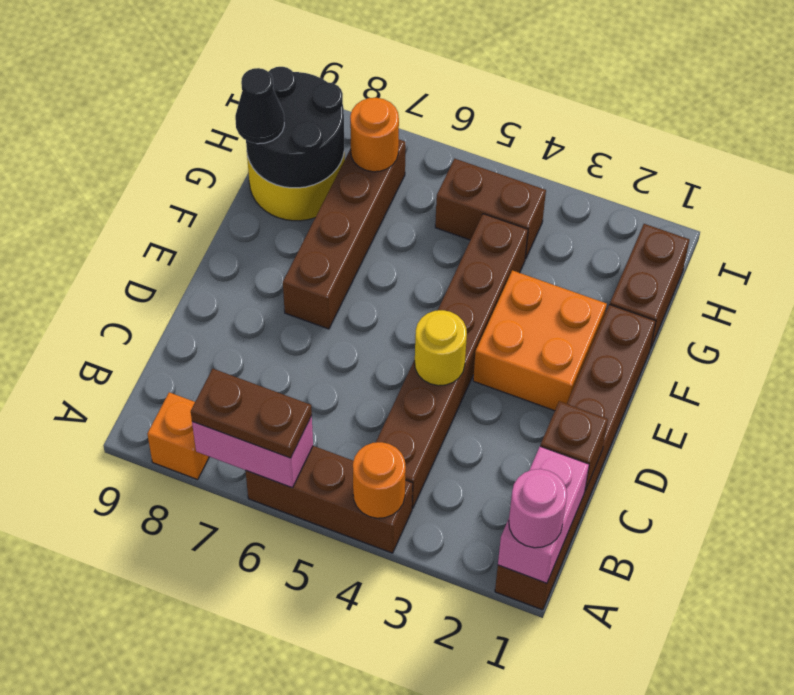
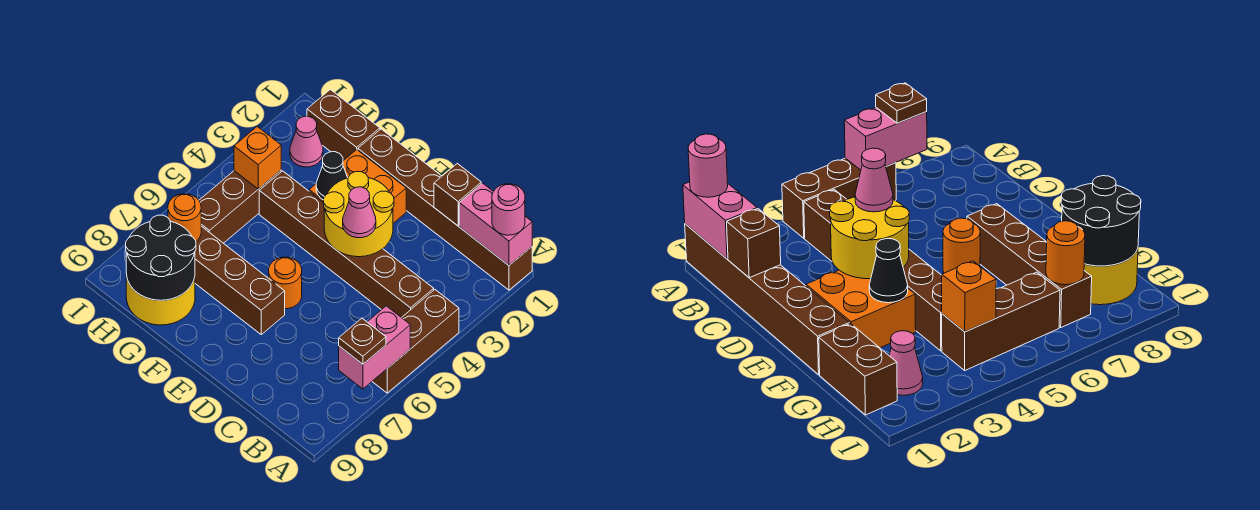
orange round brick A4 level 2 -> orange round brick E6 level 1
brown plate A6:A7 level 3 -> brown plate A7 level 3
orange brick A8 level 1 -> orange brick H4 level 2
yellow round brick D4 level 2 -> yellow round brick D3:E4 level 2
none -> pink cone D4 level 3
black cone G9 level 3 -> black cone F3 level 2
none -> pink cone H2 level 1
brown brick H4:H5 level 1 -> brown brick H4:H6 level 1

